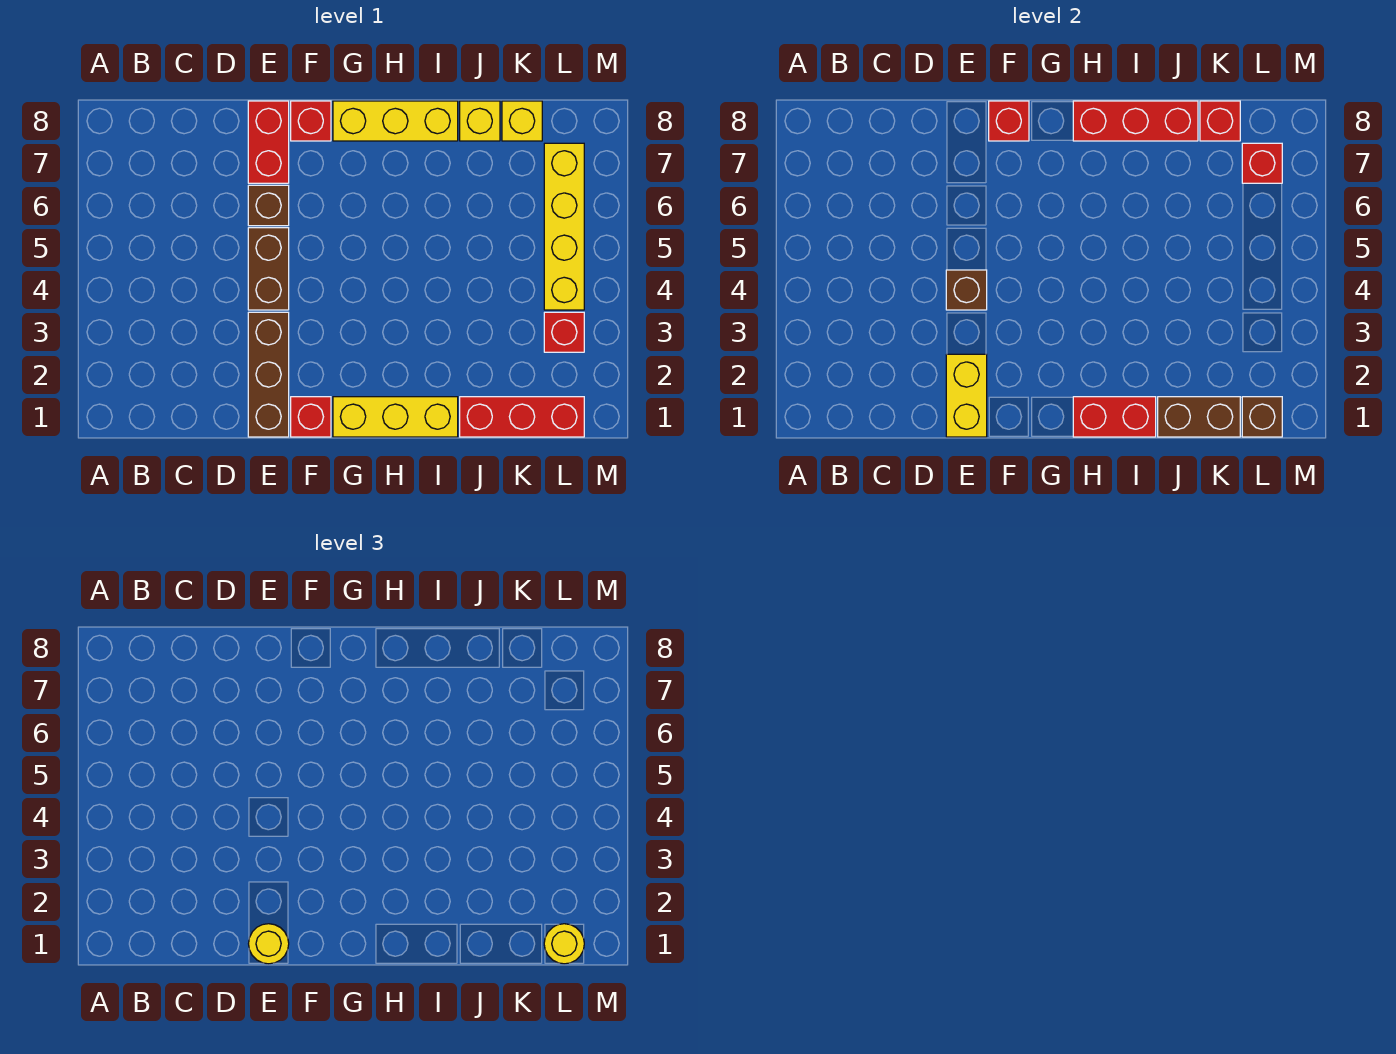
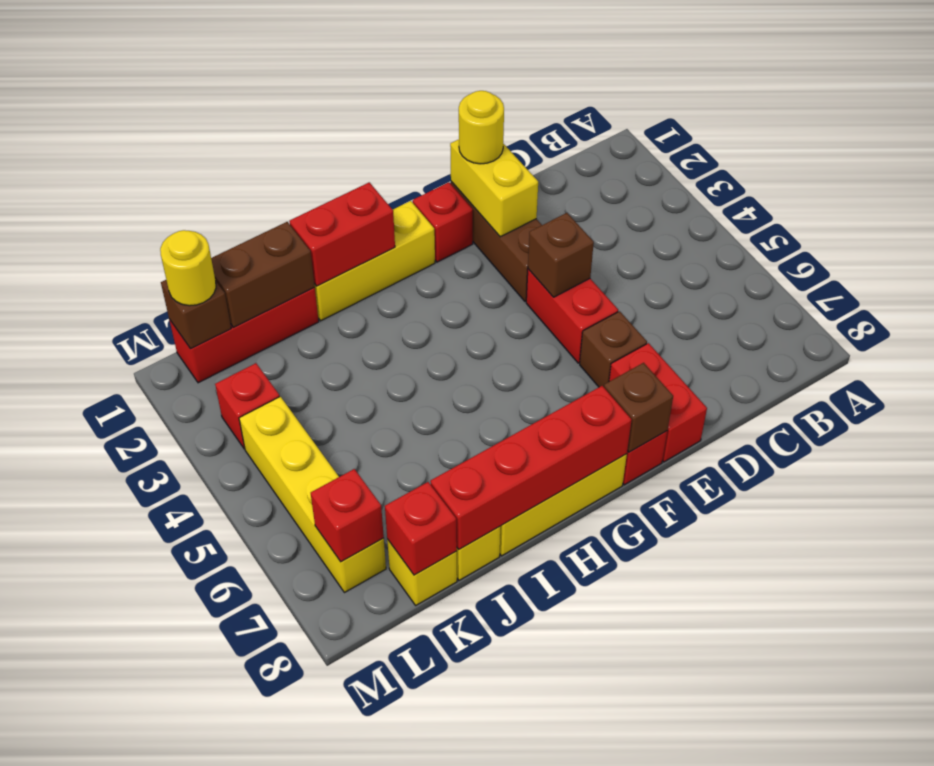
brown brick E4:E5 level 1 -> red brick E4:E5 level 1
red brick F8 level 2 -> brown brick F8 level 2
red brick H8:J8 level 2 -> red brick G8:J8 level 2

